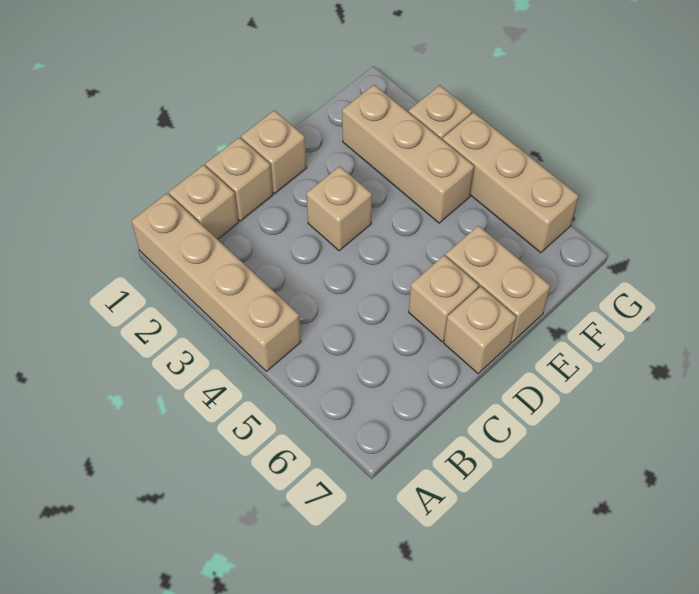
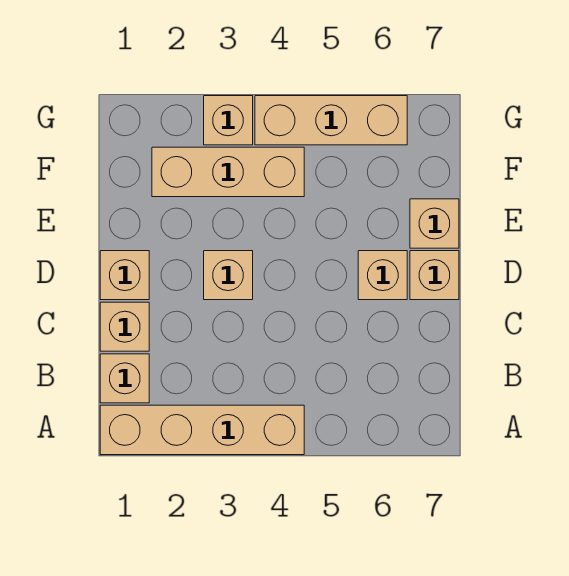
tan brick E6:E7 level 1 -> tan brick E7 level 1

